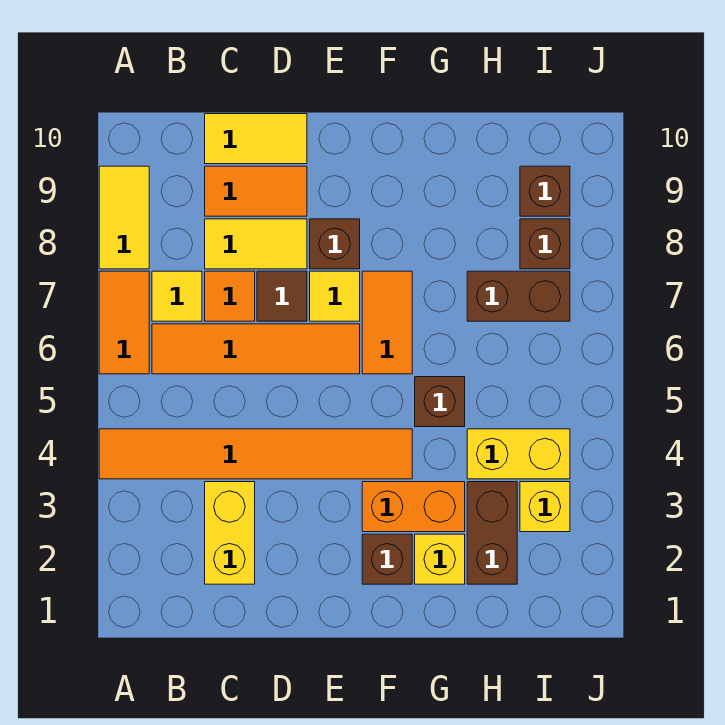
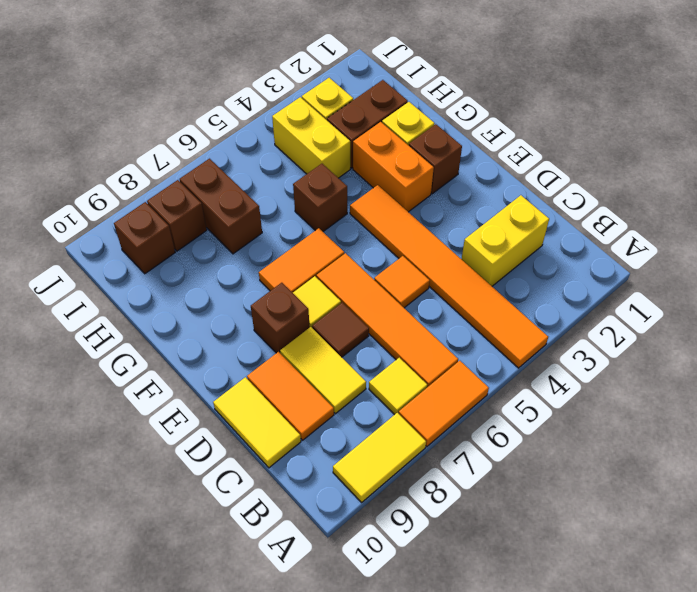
orange tile C7 level 1 -> orange tile D5 level 1

